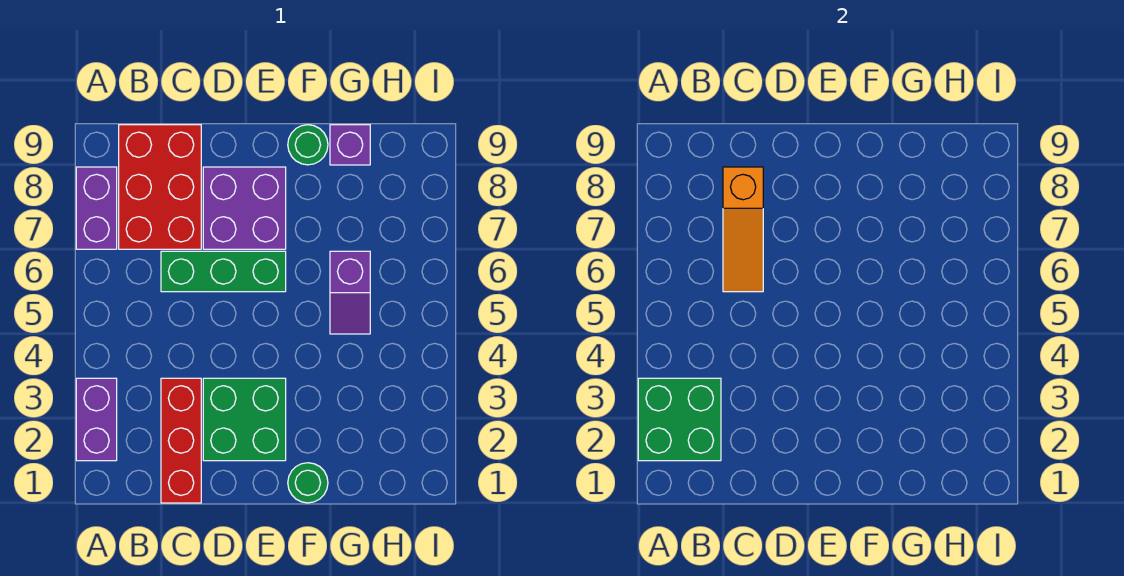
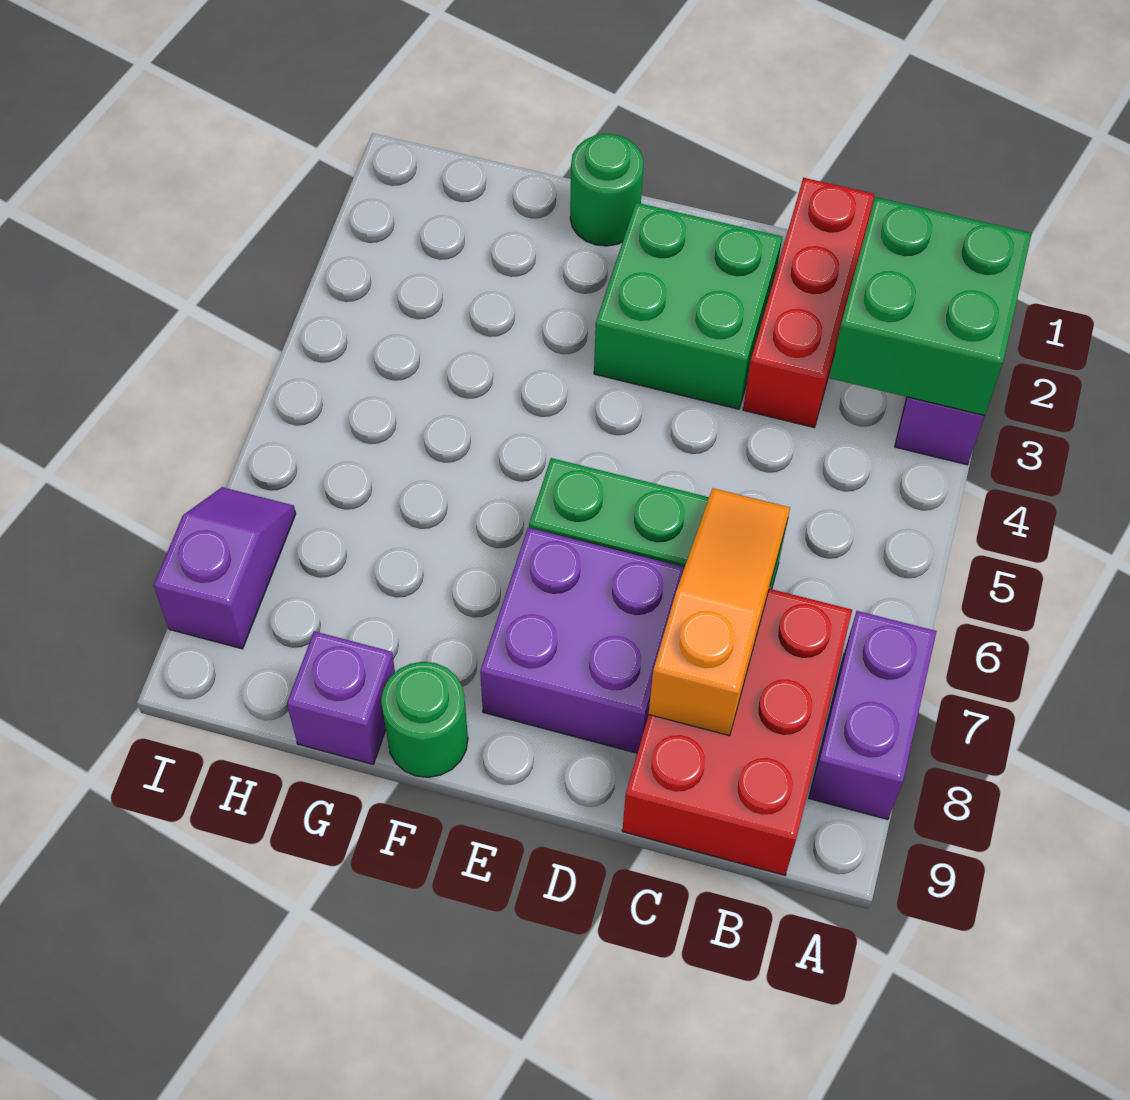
purple slope G5:G6 level 1 top 6 -> purple slope I7:I8 level 1 top 8

